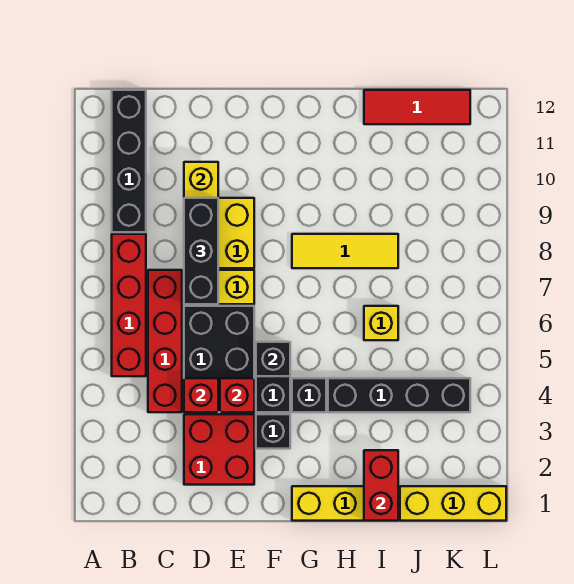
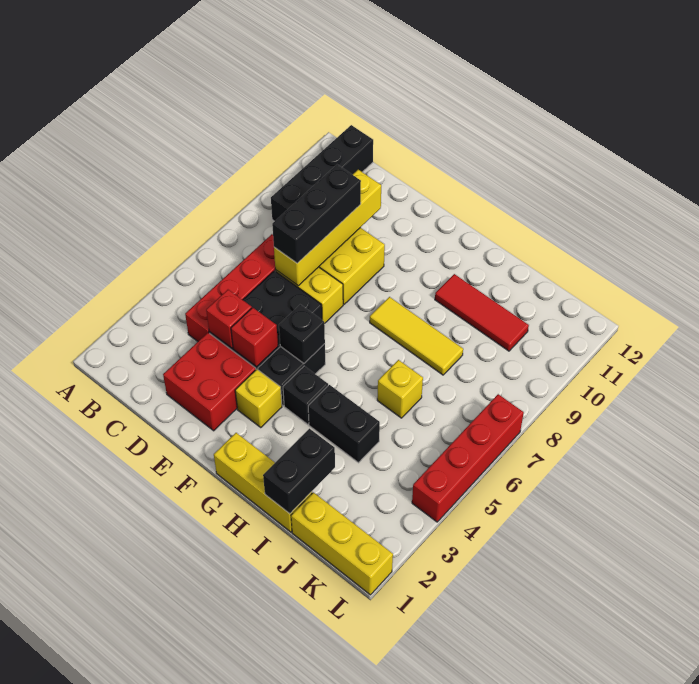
red brick B5:B8 level 1 -> red brick L4:L7 level 1
black brick F3 level 1 -> yellow brick F3 level 1
black brick H4:K4 level 1 -> black brick H4:I4 level 1
red brick I1:I2 level 2 -> black brick I1:I2 level 2
red tile I12:K12 level 1 -> red tile H10:J10 level 1

